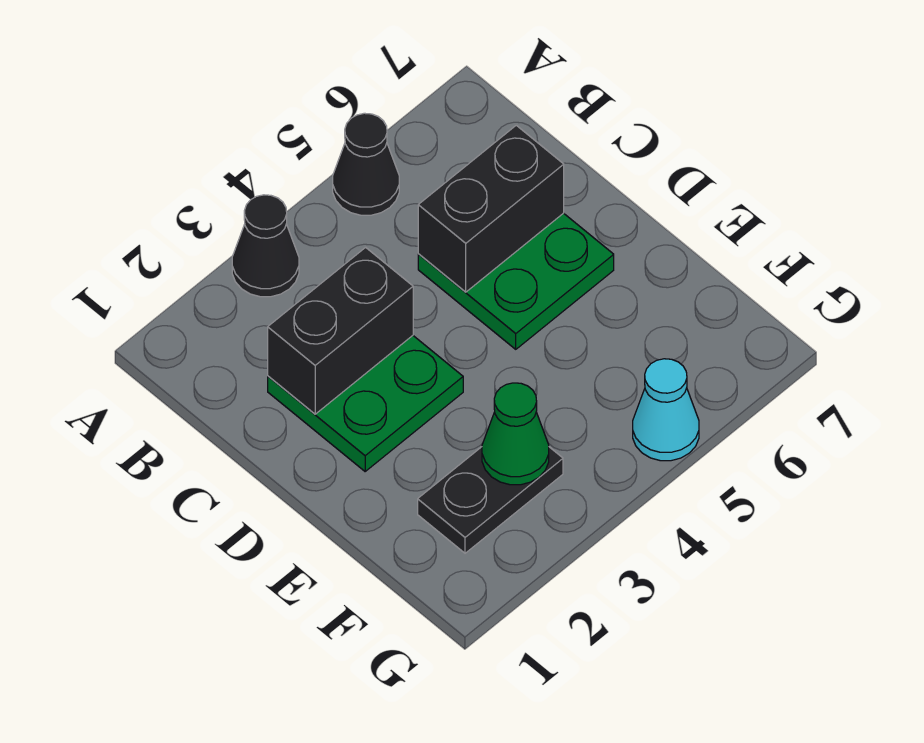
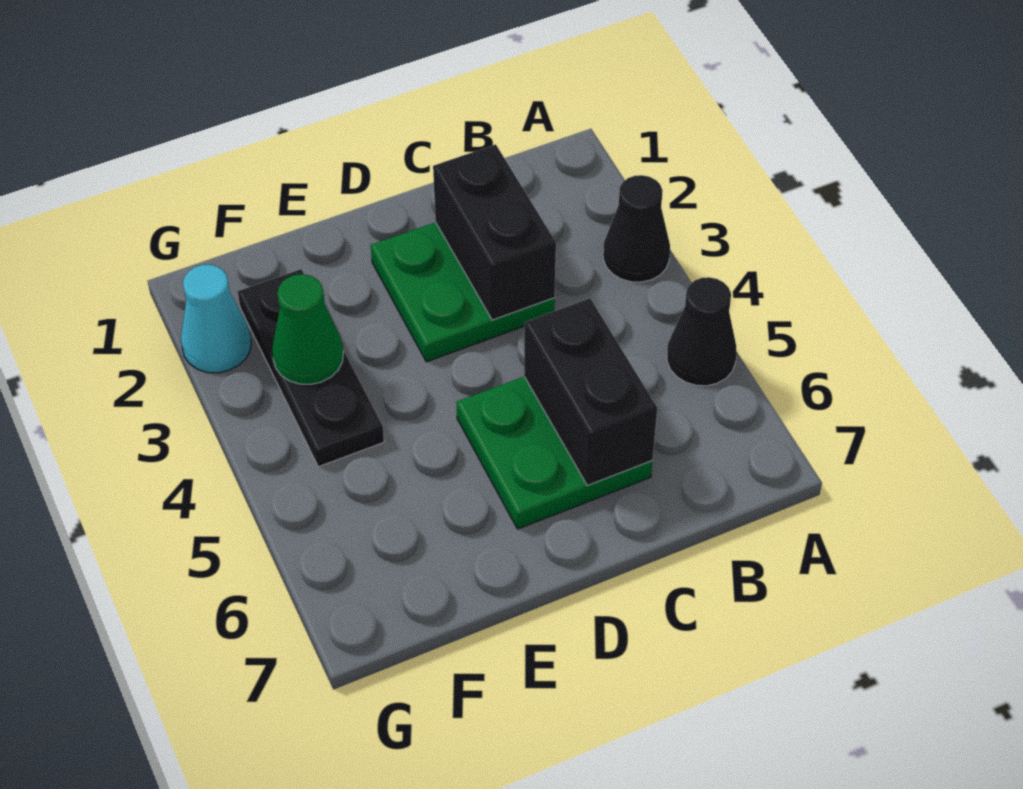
black plate F2:F3 level 1 -> black plate F2:F4 level 1
cyan cone G5 level 1 -> cyan cone G2 level 1

